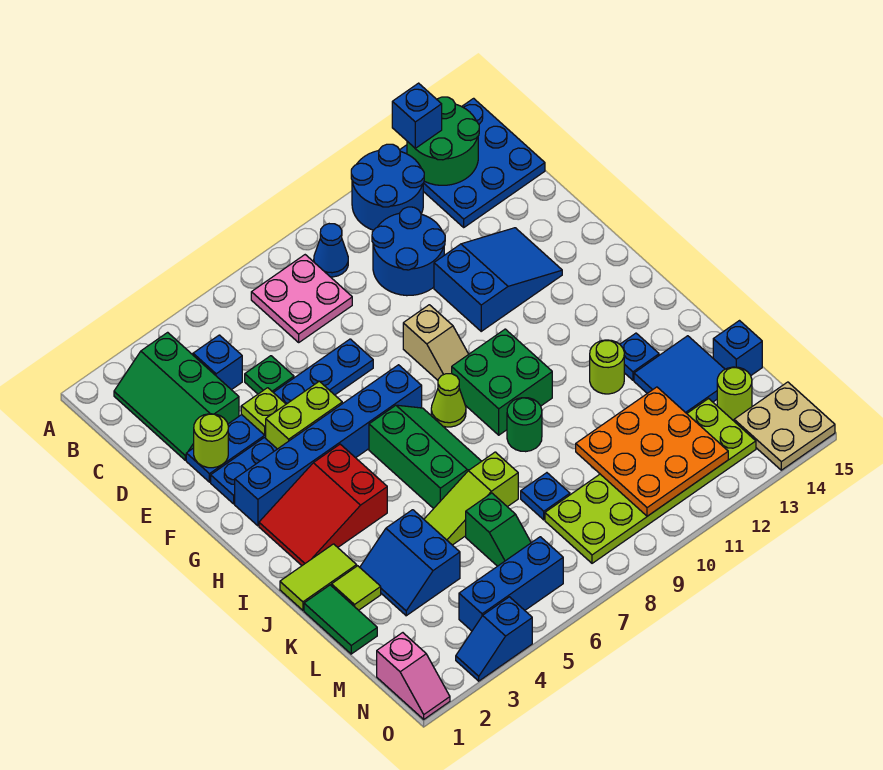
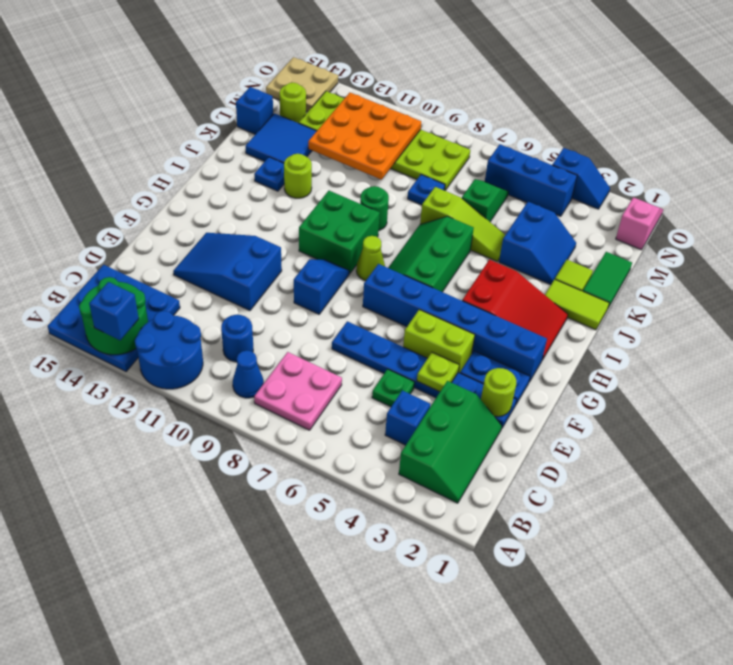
blue round brick C10:D11 level 1 -> blue round brick C10 level 1
tan slope F9:G9 level 1 top F -> blue slope F9:G9 level 1 top F

